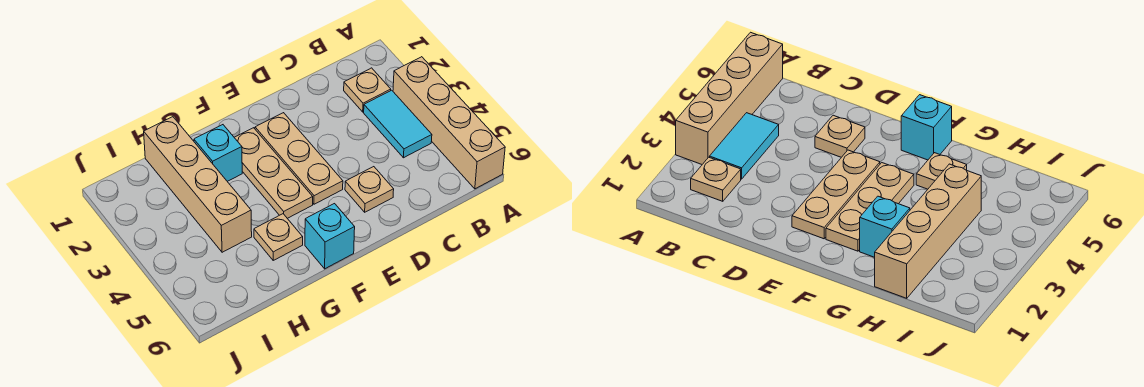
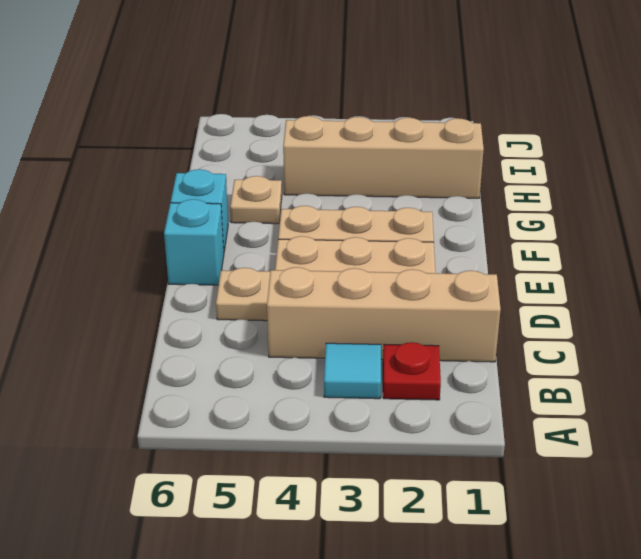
tan brick A3:A6 level 1 -> tan brick C1:C4 level 1
tan plate B2 level 1 -> red plate B2 level 1
cyan tile B3:B4 level 1 -> cyan tile B3 level 1
cyan brick G2 level 1 -> cyan brick E6 level 1

